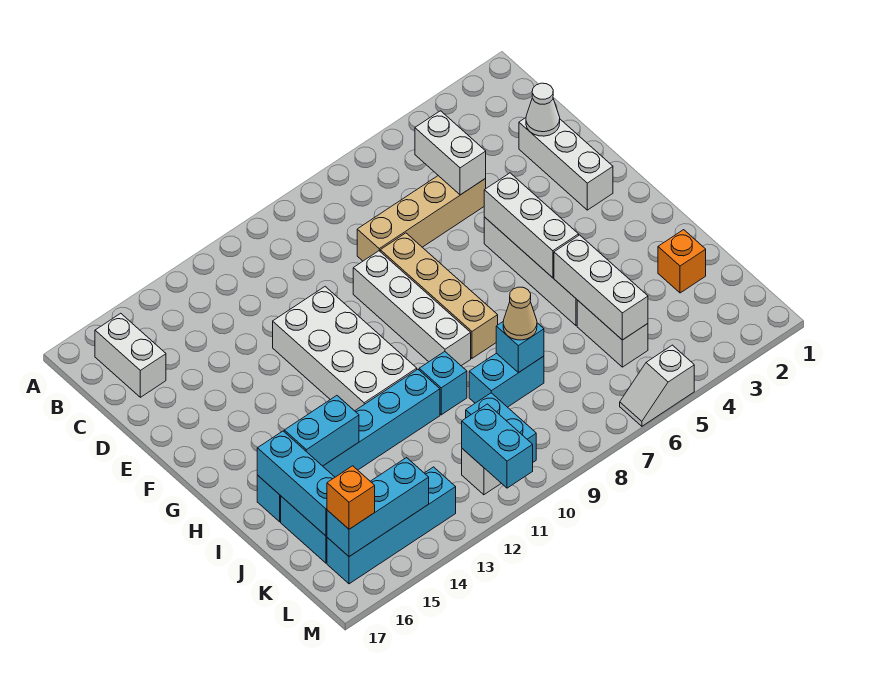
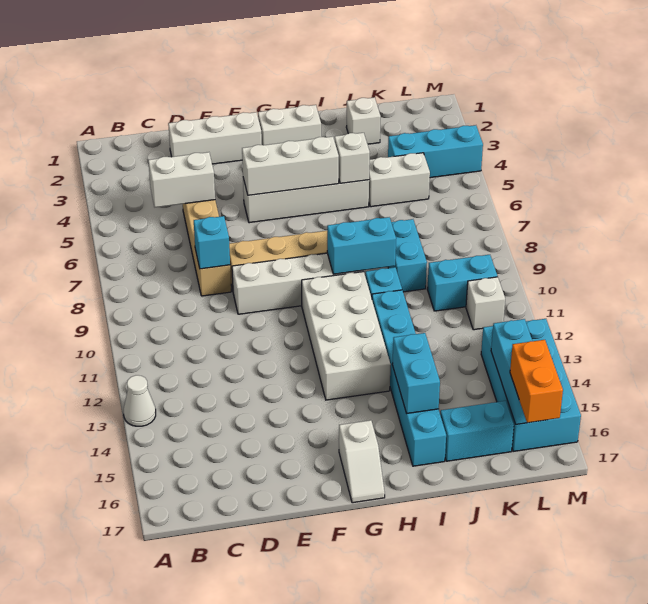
white brick B16:C16 level 1 -> white brick G2:H2 level 1
white cone D2 level 2 -> white cone A13 level 1
white brick E11:H12 level 1 -> white brick G10:H13 level 1
white brick I5:K5 level 2 -> white brick I5 level 2
cyan brick I16:K16 level 2 -> cyan brick K4:M4 level 1
orange brick J2 level 1 -> white brick J2 level 1
cyan brick J8 level 2 -> cyan brick D8 level 2
tan cone J8 level 3 -> none
cyan brick L11:M11 level 2 -> cyan brick H9:I9 level 2
cyan brick L13:L16 level 1 -> cyan brick L13:M16 level 1
orange brick L16 level 3 -> orange brick L16:L17 level 3
white slope M5:M6 level 1 top 5 -> white slope G16:G17 level 1 top 16

